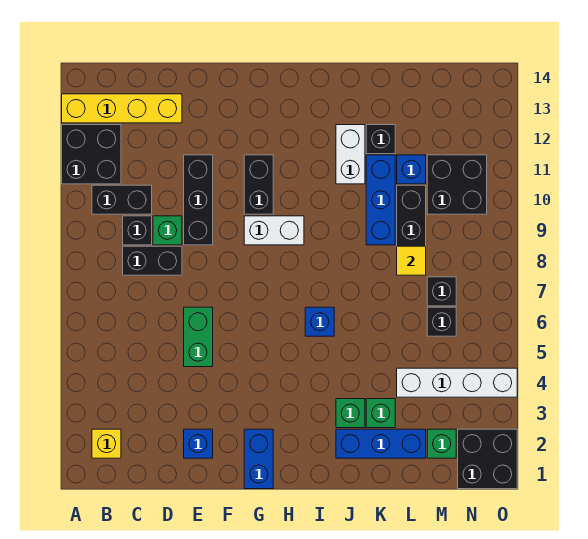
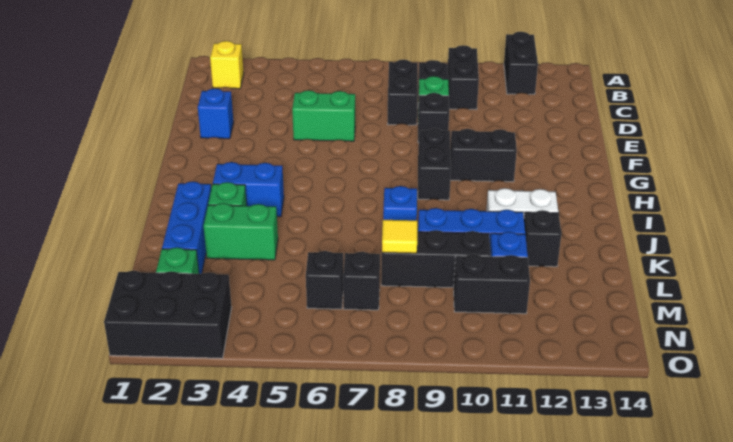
black brick A11:B12 level 1 -> black brick A12:B12 level 1
yellow brick A13:D13 level 1 -> none
black brick E9:E11 level 1 -> black brick E9 level 1
blue brick G1:G2 level 1 -> blue brick I3:I4 level 1
white brick G9:H9 level 1 -> black brick G9:H9 level 1
blue brick I6 level 1 -> blue brick J8 level 1
green brick K3 level 1 -> green brick K3:K4 level 1
white brick L4:O4 level 1 -> none
black brick M10:N11 level 1 -> black brick M10:M11 level 1
black brick N1:O2 level 1 -> black brick N1:O3 level 1

